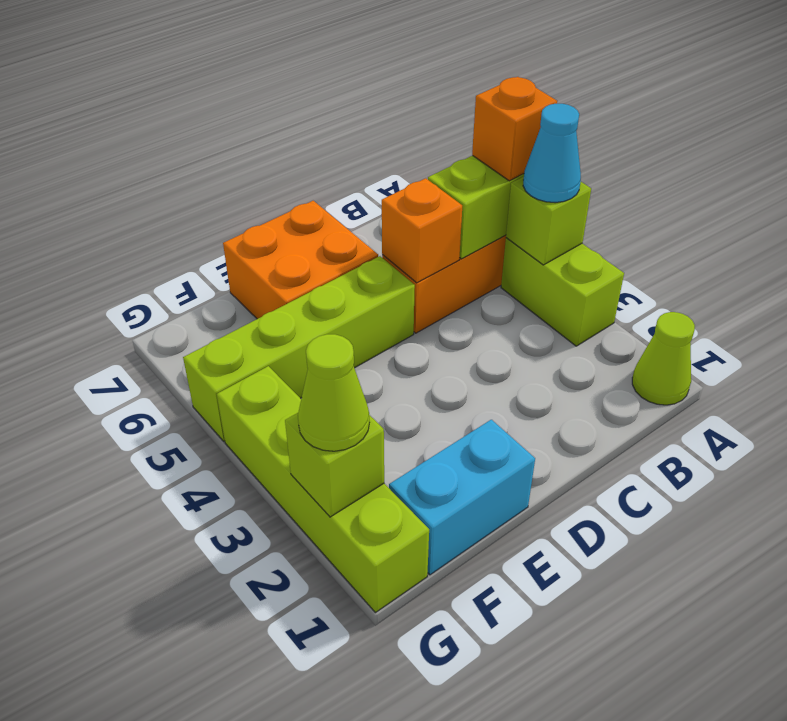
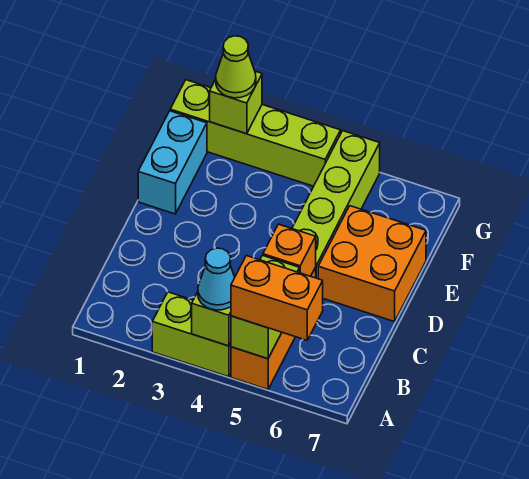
lime cone A1 level 1 -> none
orange brick A5 level 3 -> orange brick A5:A6 level 3

